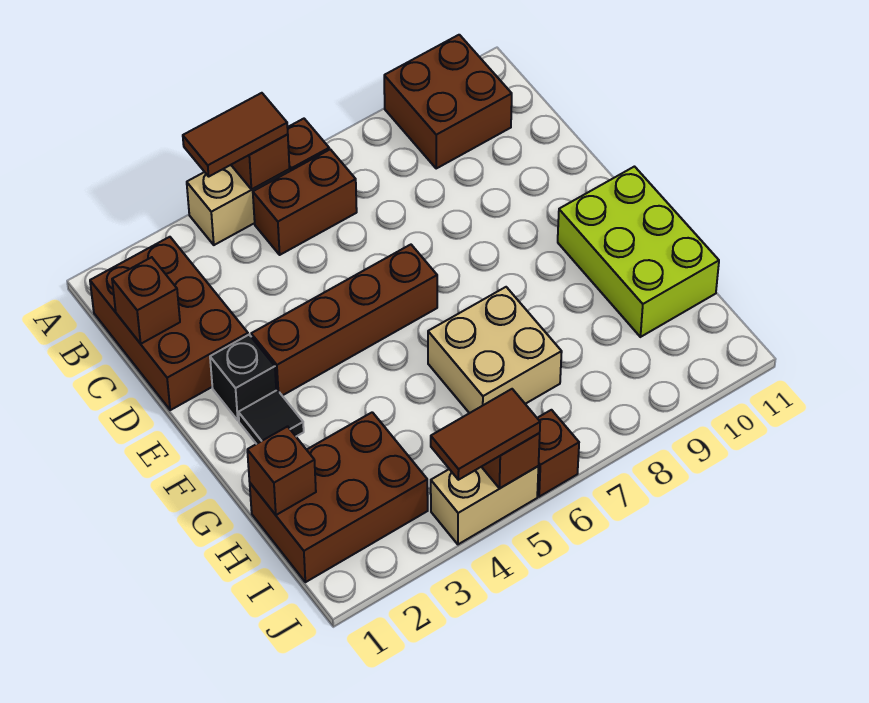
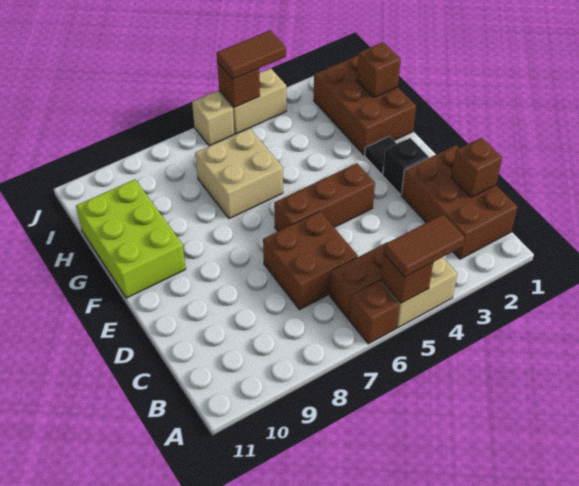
brown brick A9:B10 level 1 -> brown brick C6:D7 level 1
brown brick E3:E6 level 1 -> brown brick E4:E6 level 1
brown brick H1:I3 level 1 -> brown brick G1:I2 level 1
brown brick J6 level 1 -> tan brick J6 level 1

